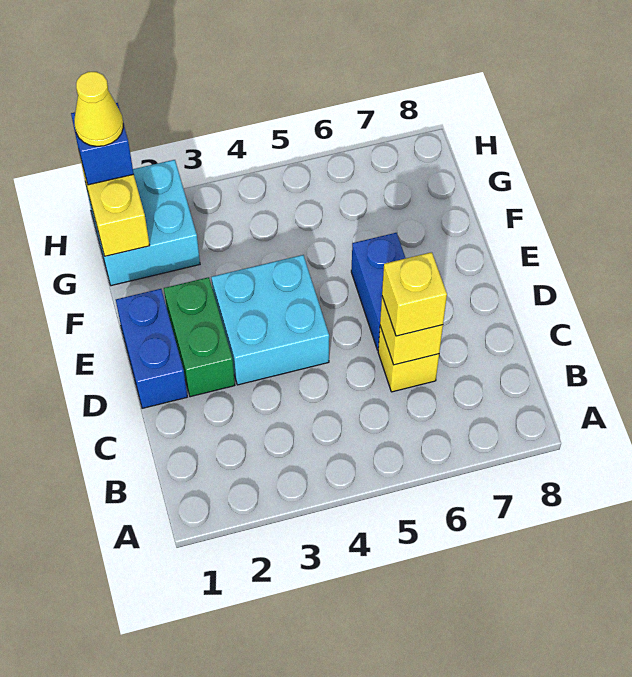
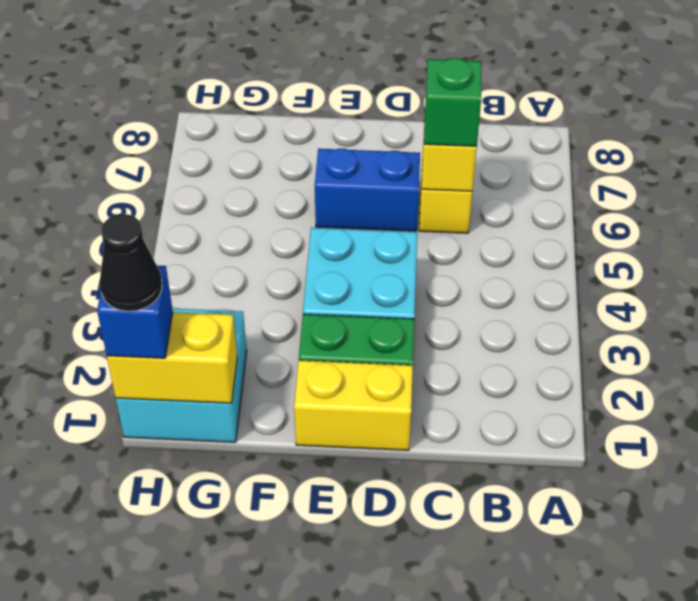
yellow brick C6 level 3 -> green brick C6 level 3
blue brick D1:E1 level 1 -> yellow brick D1:E1 level 1
yellow cone H1 level 4 -> black cone H1 level 4

